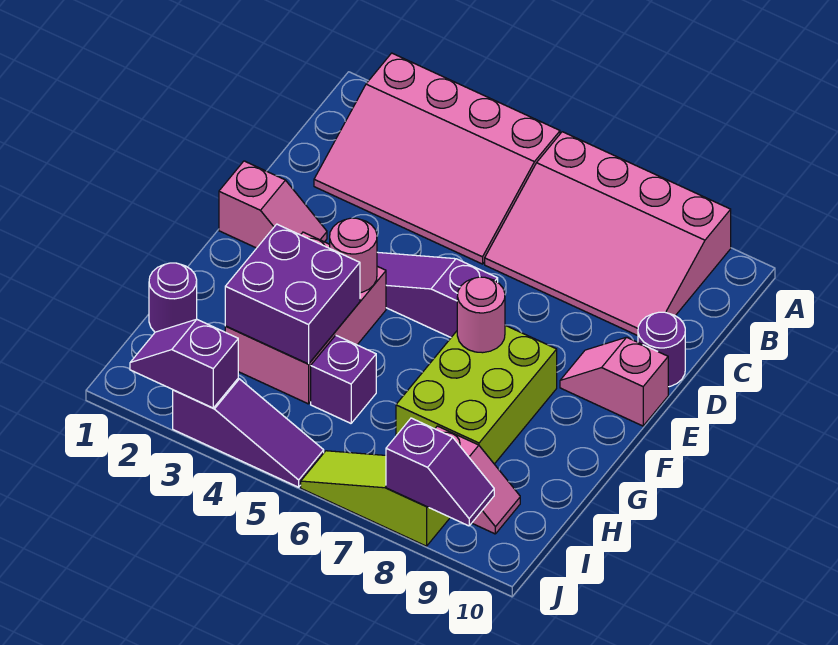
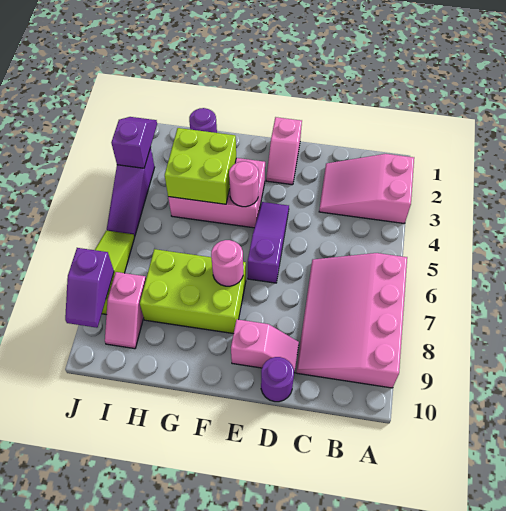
pink slope A2:C5 level 1 top A -> pink slope A2:C3 level 1 top A
pink slope E9:E10 level 1 top 10 -> pink slope D9:E9 level 1 top E
purple brick G3:H4 level 2 -> lime brick G3:H4 level 2
purple brick H5 level 1 -> none

